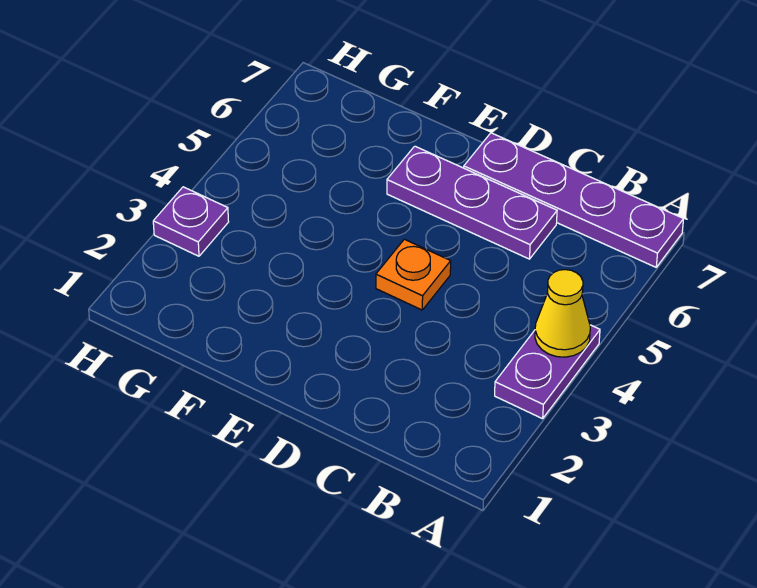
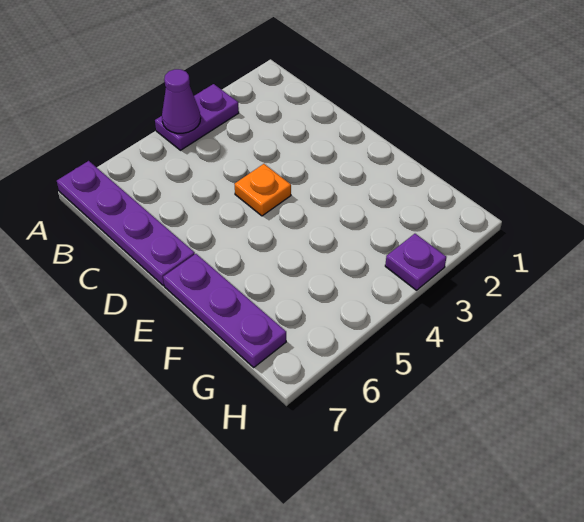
yellow cone A4 level 2 -> purple cone A4 level 2
purple plate C6:E6 level 1 -> purple plate E7:G7 level 1

